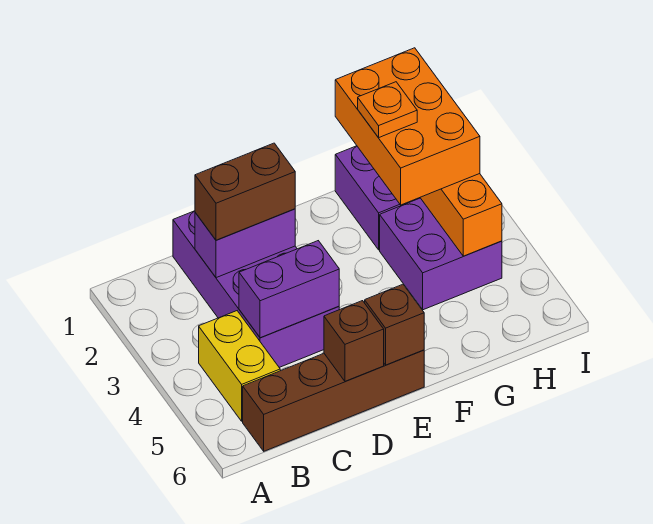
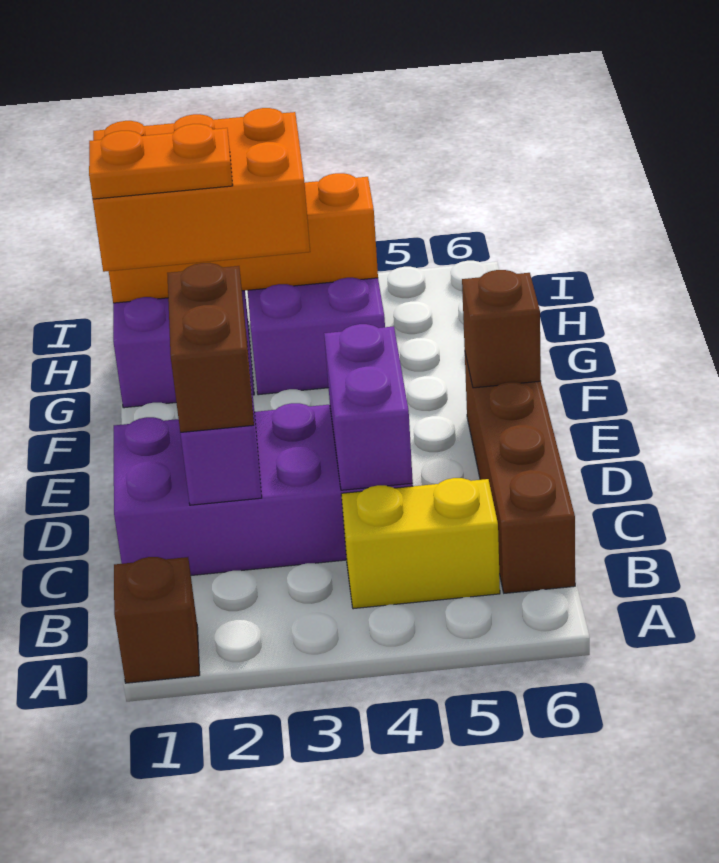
brown brick D6 level 2 -> brown brick A1 level 1
orange plate G2 level 4 -> orange plate G1:G2 level 4

